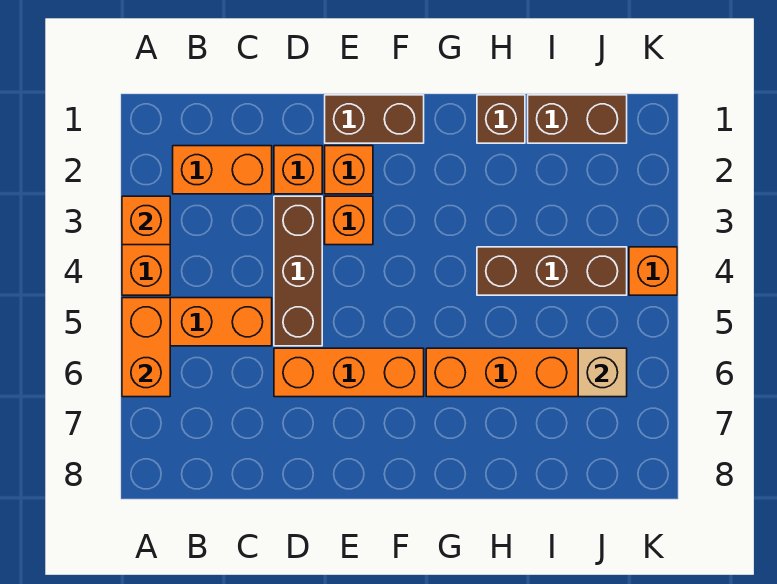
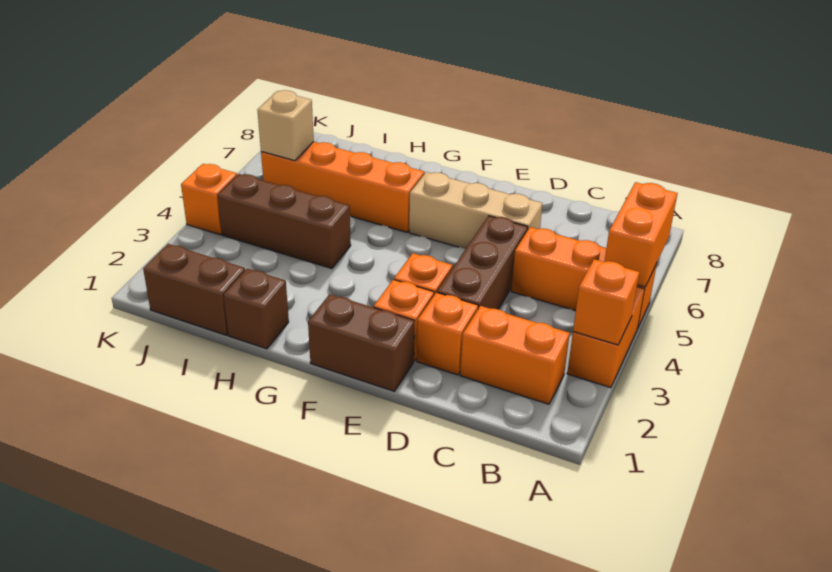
orange brick D6:F6 level 1 -> tan brick D6:F6 level 1

